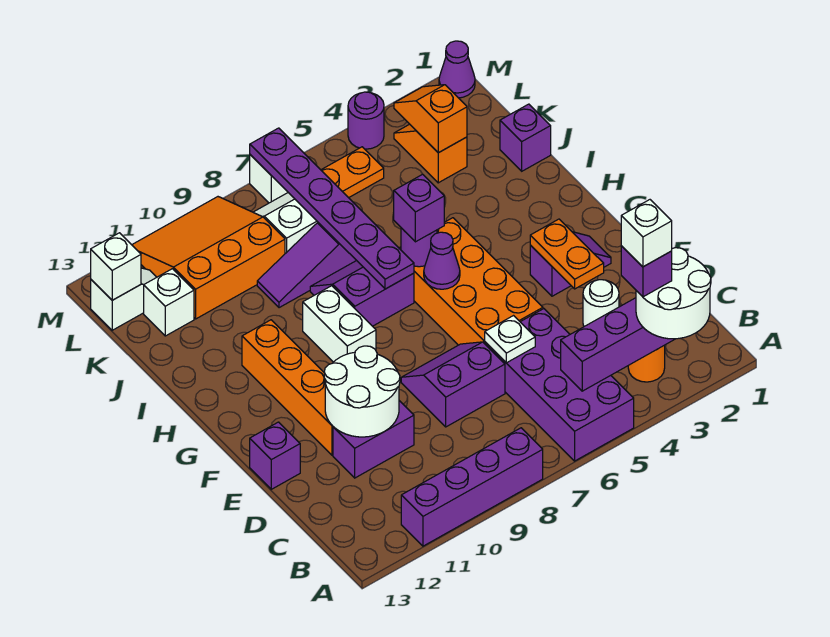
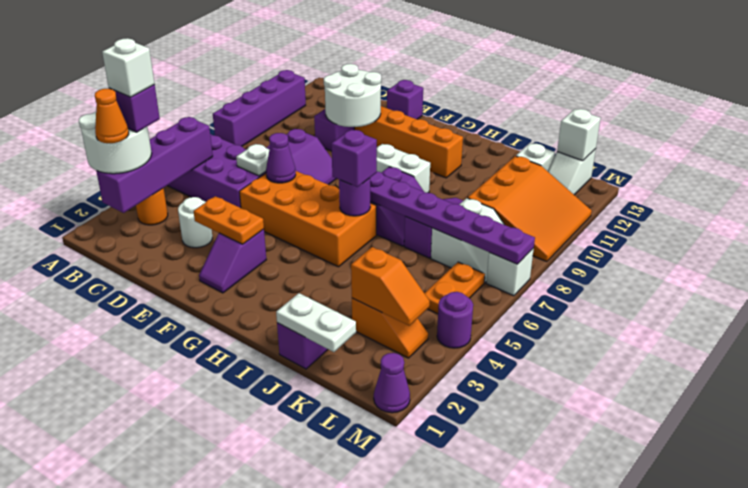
none -> orange cone B2 level 4
purple cone G6 level 2 -> purple cone E6 level 2
none -> white plate J1:K1 level 2

